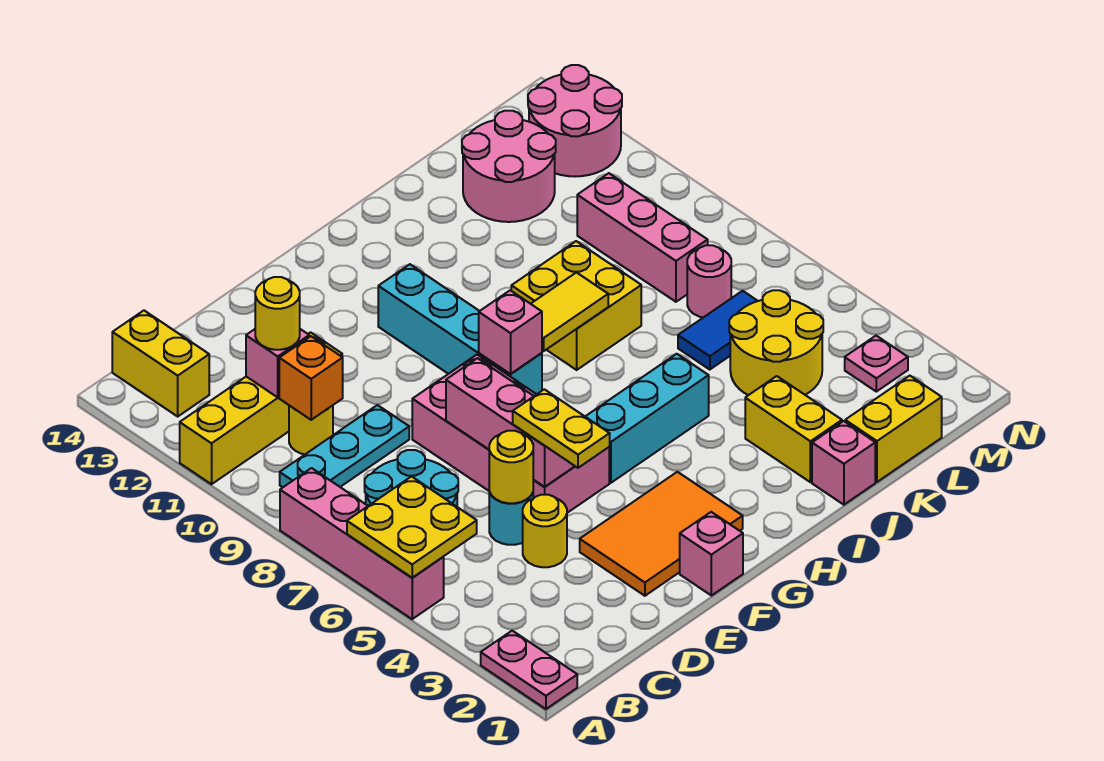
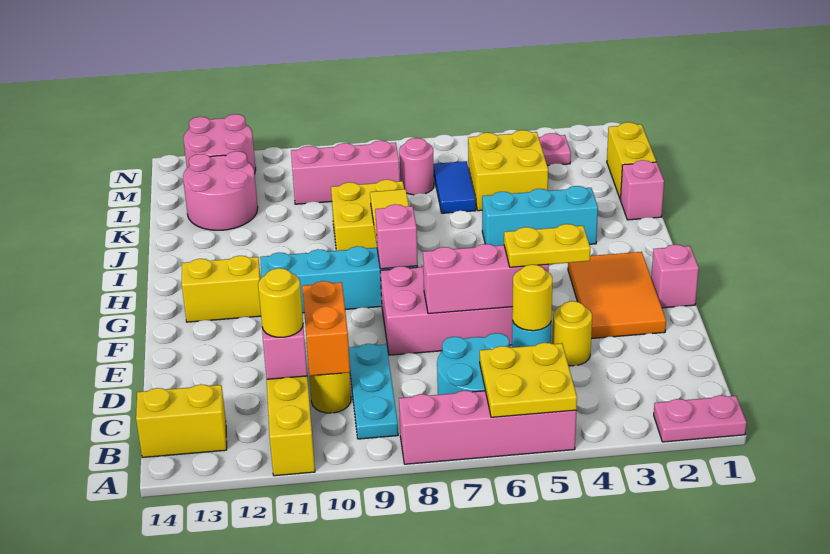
orange brick C10 level 2 -> orange brick C10:D10 level 2
cyan brick G5:I5 level 1 -> cyan brick I3:I5 level 1
yellow brick J2:J3 level 1 -> yellow brick G12:G13 level 1
yellow round brick K4:L5 level 1 -> yellow brick K4:L5 level 1

